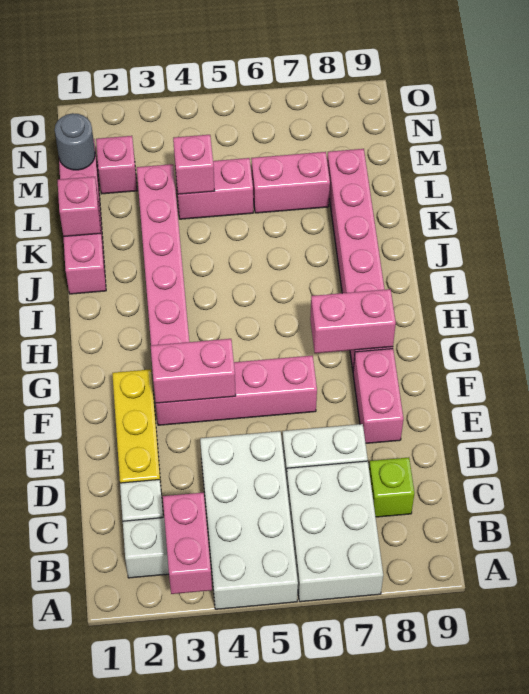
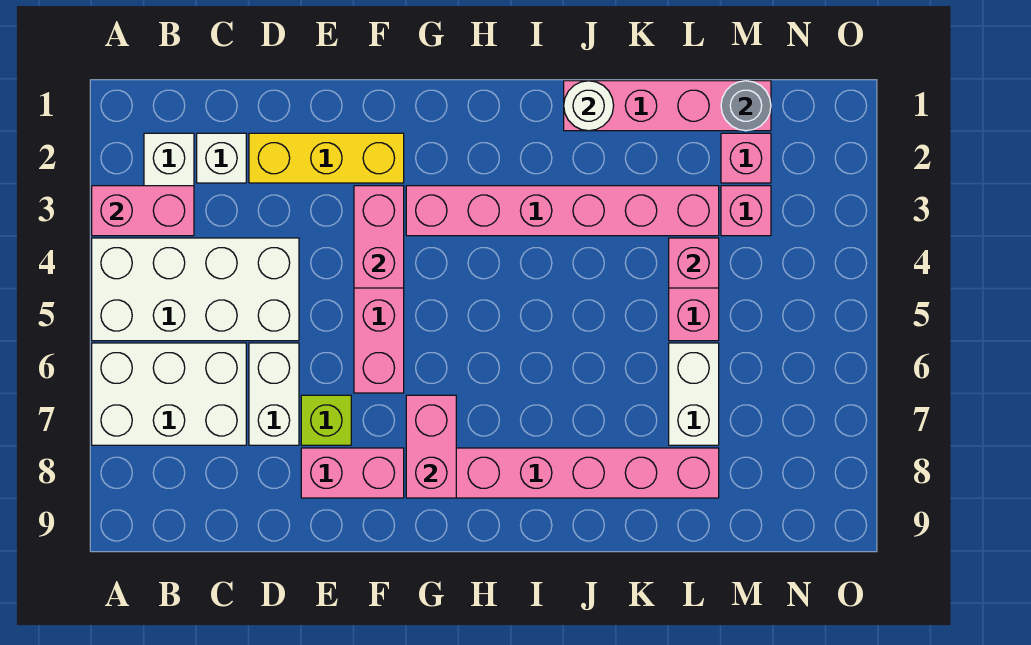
lime brick C8 level 1 -> lime brick E7 level 1
none -> white round brick J1 level 2
pink brick K1 level 2 -> pink brick M3 level 1
pink brick L6:L7 level 1 -> white brick L6:L7 level 1

